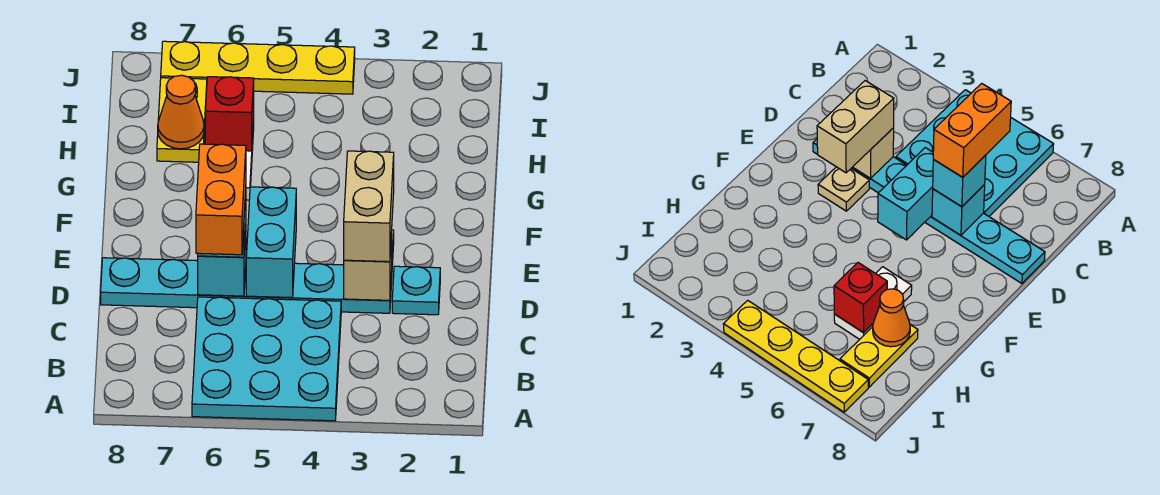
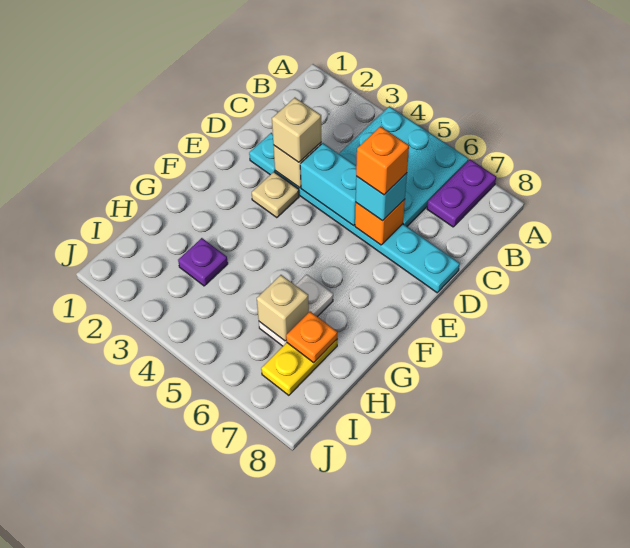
none -> purple plate A7:B7 level 1
orange brick C6:D6 level 4 -> orange brick D6 level 4
tan brick D3:E3 level 3 -> tan brick D3 level 3
cyan brick D5:E5 level 2 -> cyan brick D4:D5 level 2
cyan brick D6 level 2 -> orange brick D6 level 2
none -> purple plate H3 level 1
red brick H6 level 2 -> tan brick H6 level 2
orange cone H7 level 2 -> orange plate H7 level 2
yellow plate J4:J7 level 1 -> none

